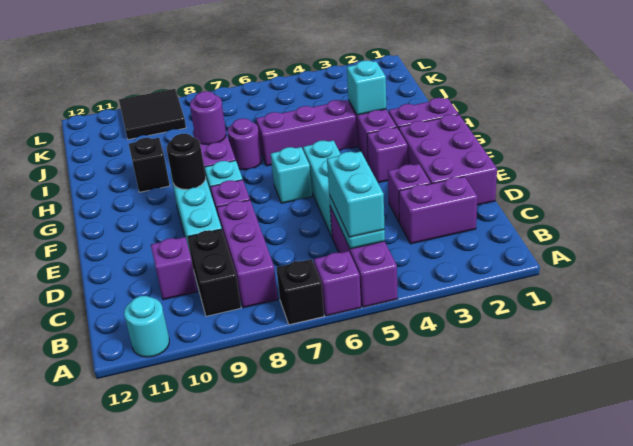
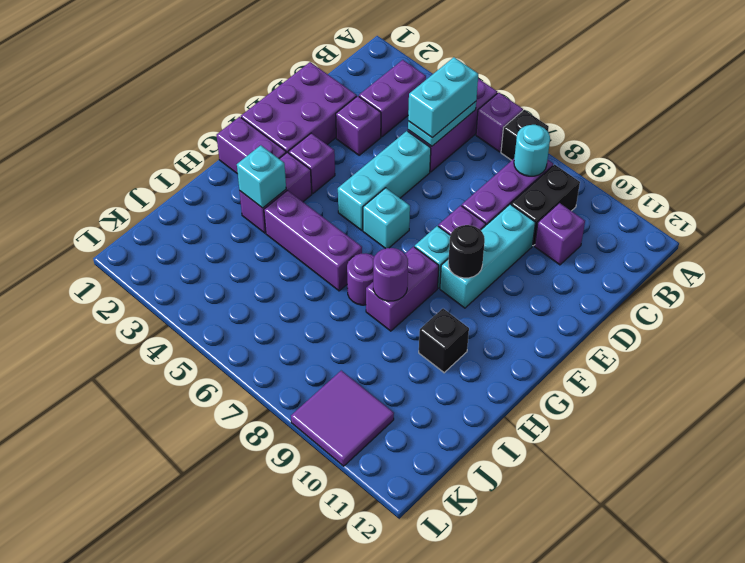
cyan round brick A11 level 1 -> cyan round brick B8 level 2
purple brick C2:C3 level 1 -> purple brick B3:C3 level 1
black tile K9:L10 level 1 -> purple tile K9:L10 level 1

